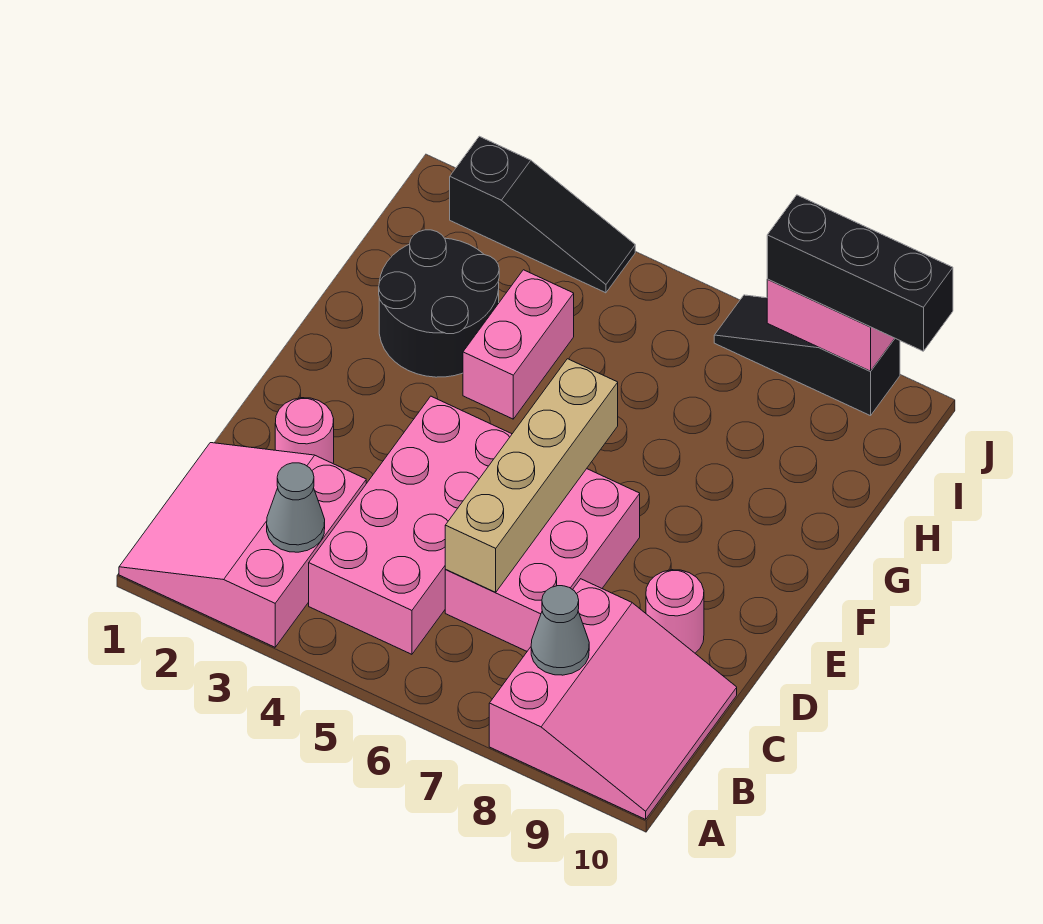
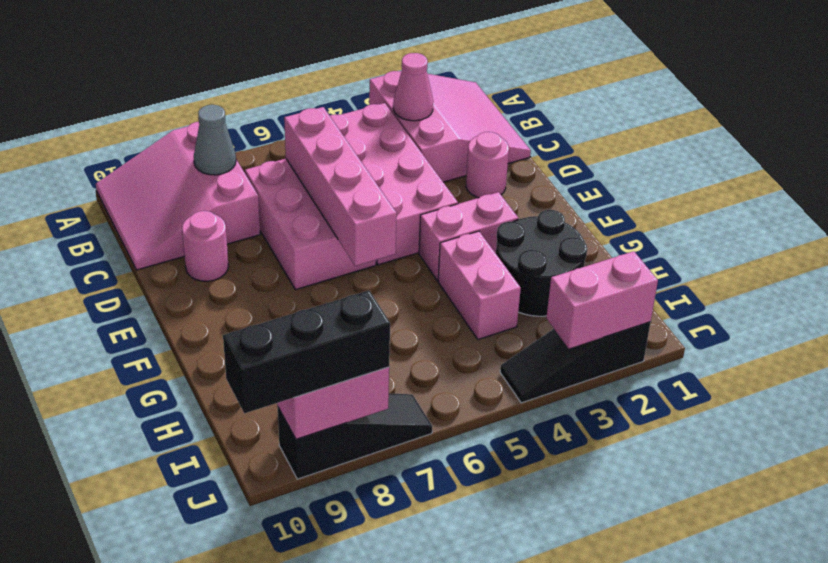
grey cone B3 level 2 -> pink cone B3 level 2
tan brick C6:F6 level 2 -> pink brick C6:F6 level 2
none -> pink brick F3:F4 level 1
none -> pink brick J2:J3 level 2

